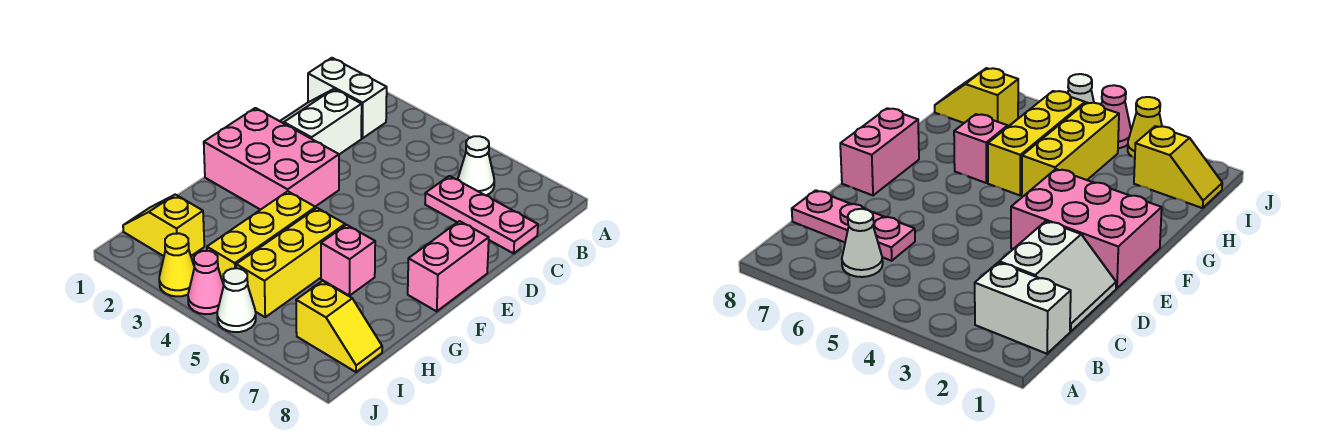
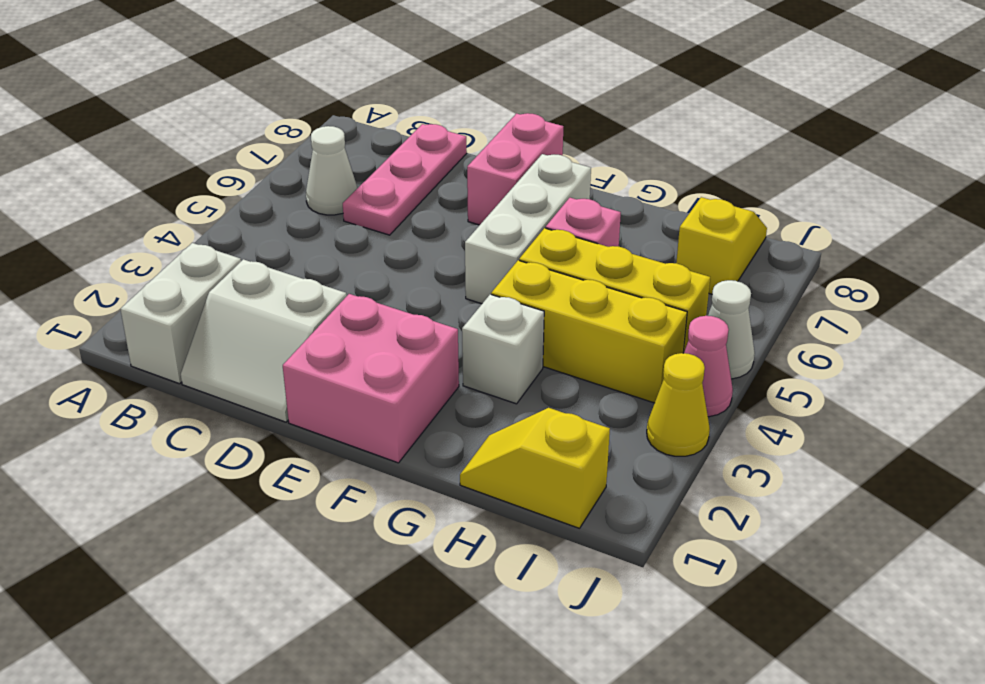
pink brick E1:F3 level 1 -> pink brick E1:F2 level 1
pink brick E8:F8 level 1 -> pink brick E7:E8 level 1
none -> white brick F5:F7 level 1
none -> white brick G3 level 1
yellow slope I1:I2 level 1 top 2 -> yellow slope H1:I1 level 1 top I

